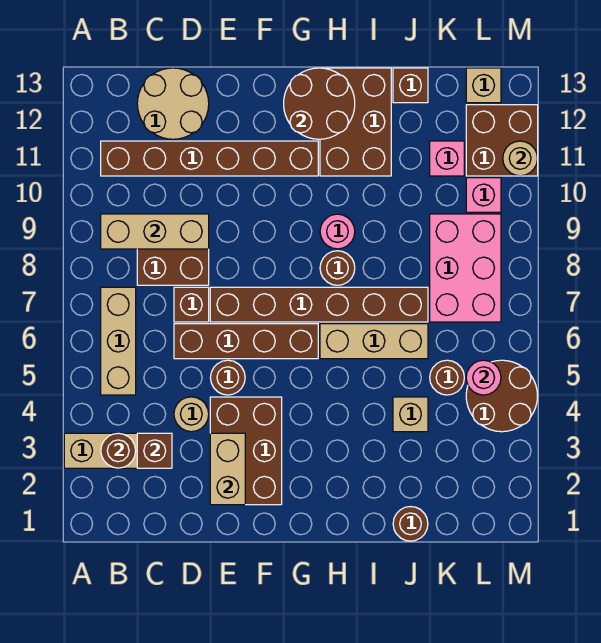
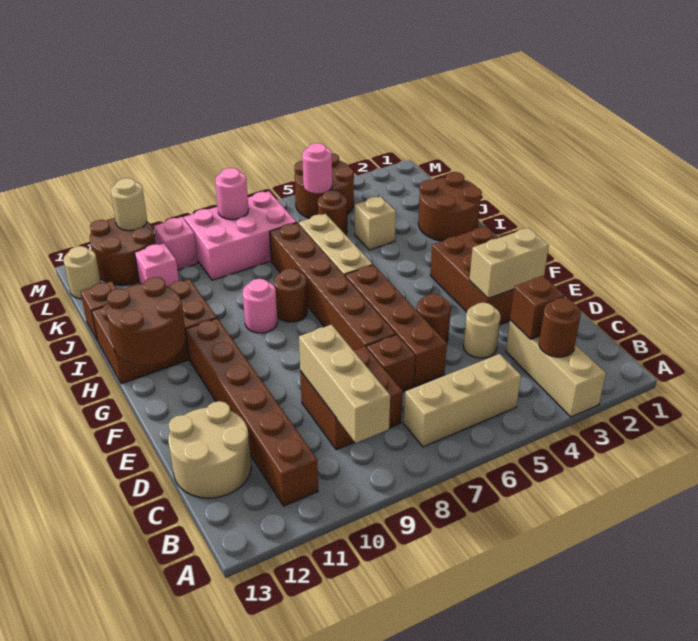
brown brick E2:F4 level 1 -> brown brick E2:G3 level 1
brown round brick J1 level 1 -> brown round brick I1:J2 level 1
none -> pink round brick L8 level 2
brown brick L11:M12 level 1 -> brown round brick L11:M12 level 1
tan brick L13 level 1 -> tan round brick L13 level 1

